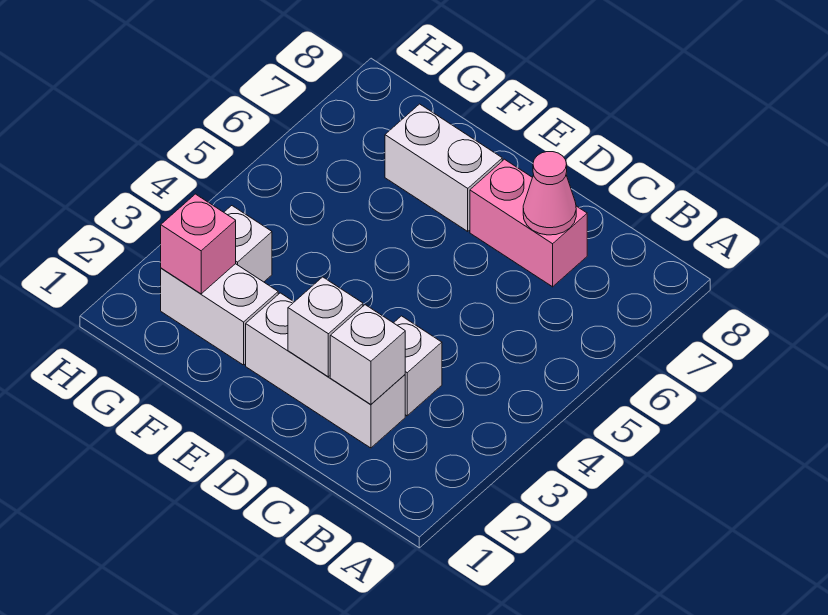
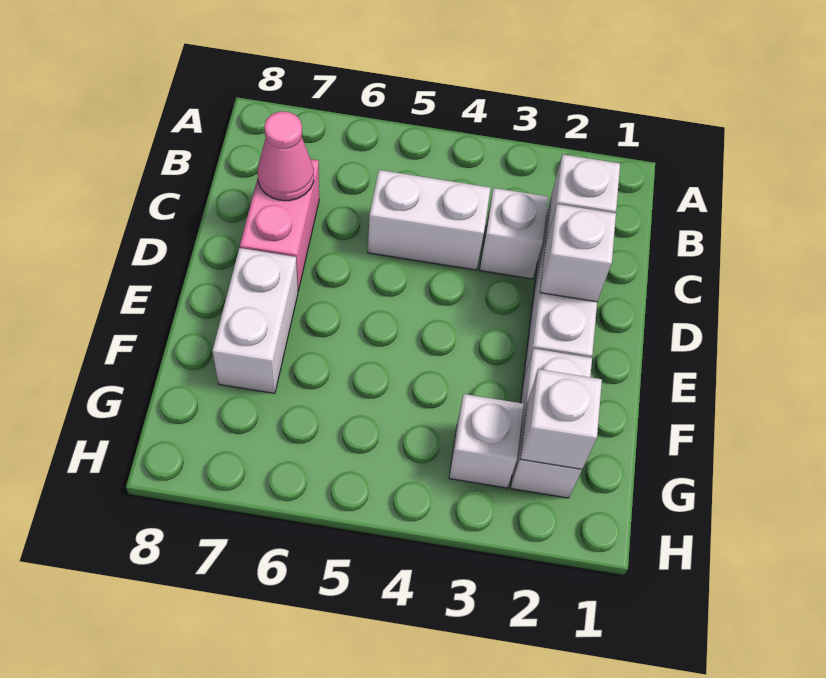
none -> white brick C4:C5 level 1
pink brick G2 level 2 -> white brick G2 level 2

